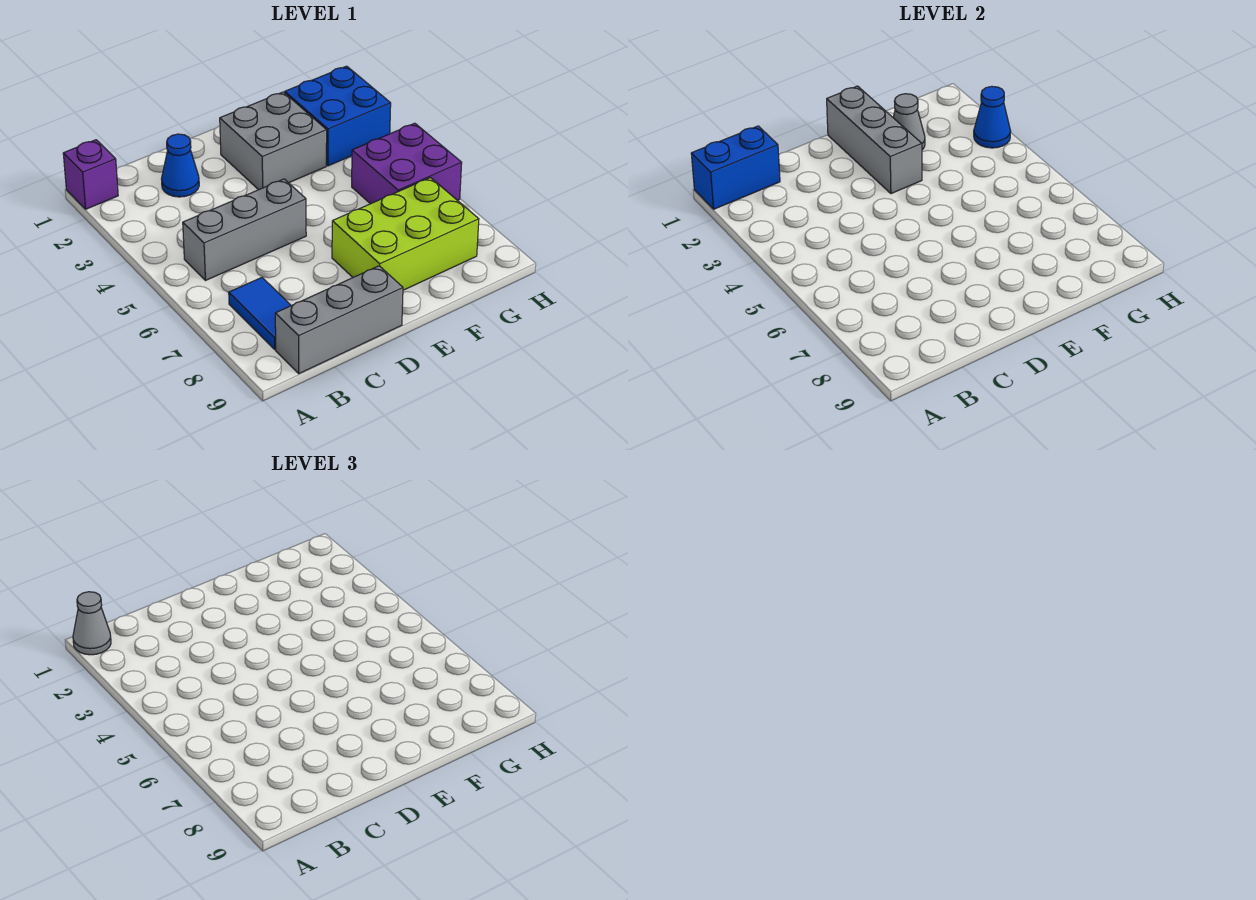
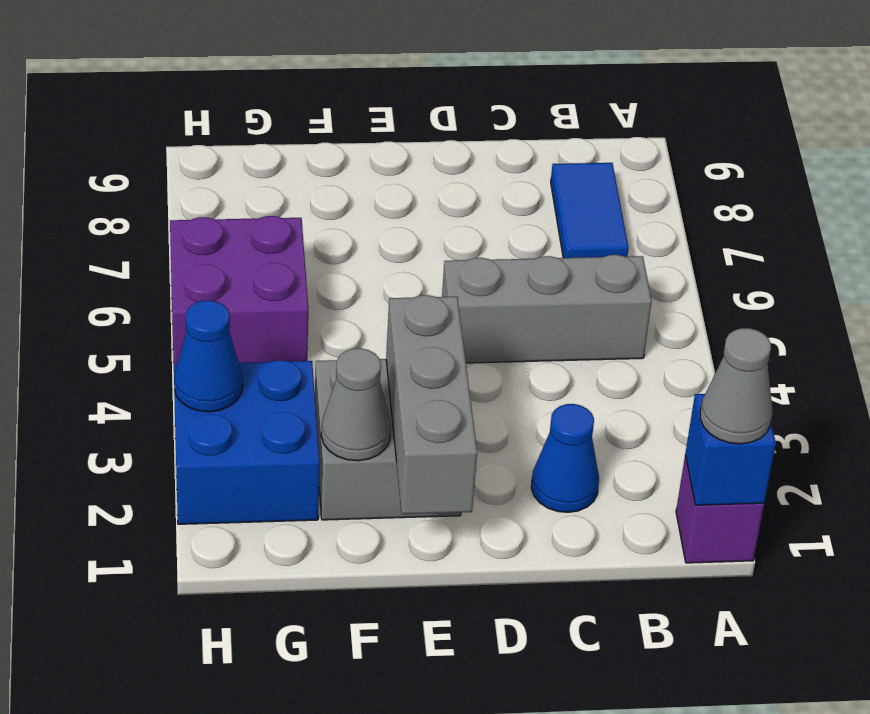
blue brick A1:B1 level 2 -> blue brick A1 level 2
grey brick B9:D9 level 1 -> none
lime brick E7:G8 level 1 -> none

